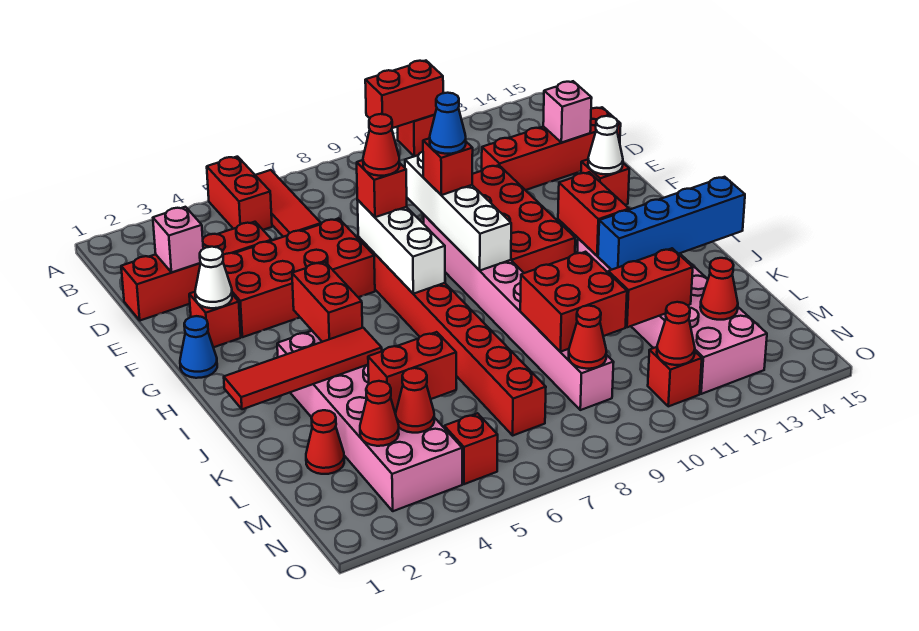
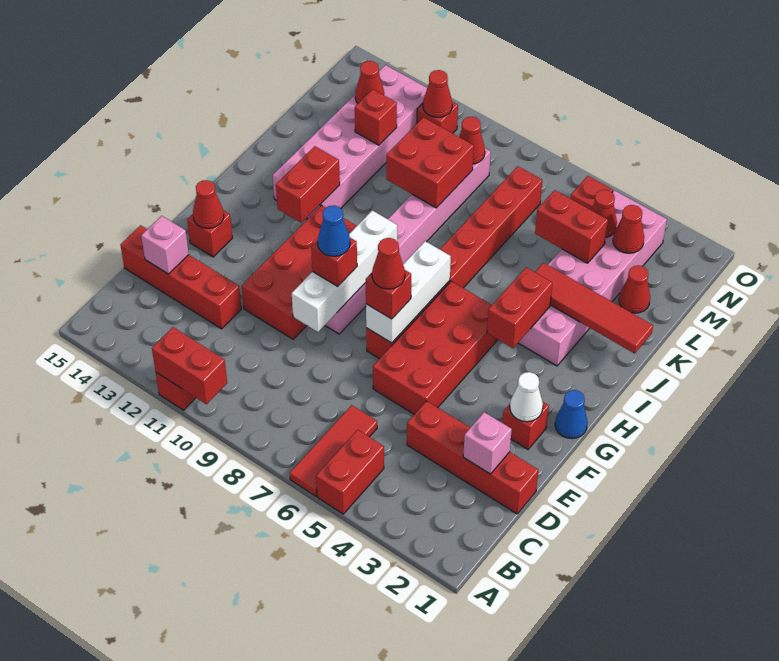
red brick E3:F6 level 1 -> red brick E5:H6 level 1
white cone F14 level 2 -> red cone F14 level 2
blue brick J12:J15 level 2 -> none
red brick L11:L12 level 2 -> red brick L12 level 2

